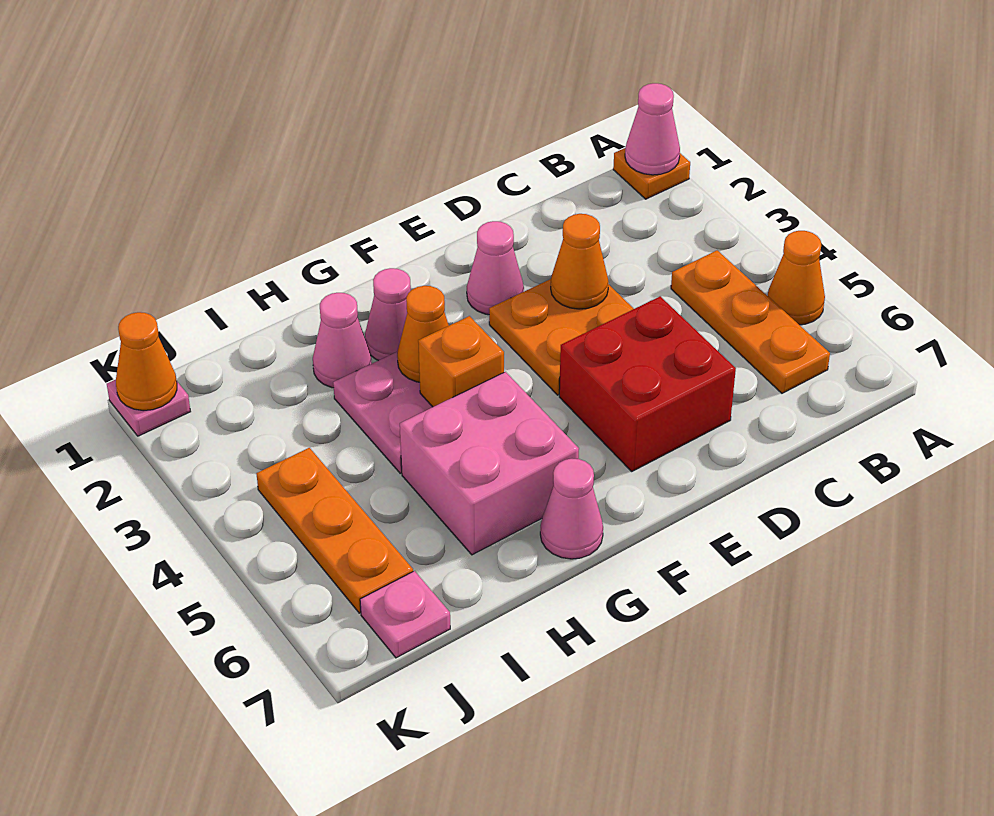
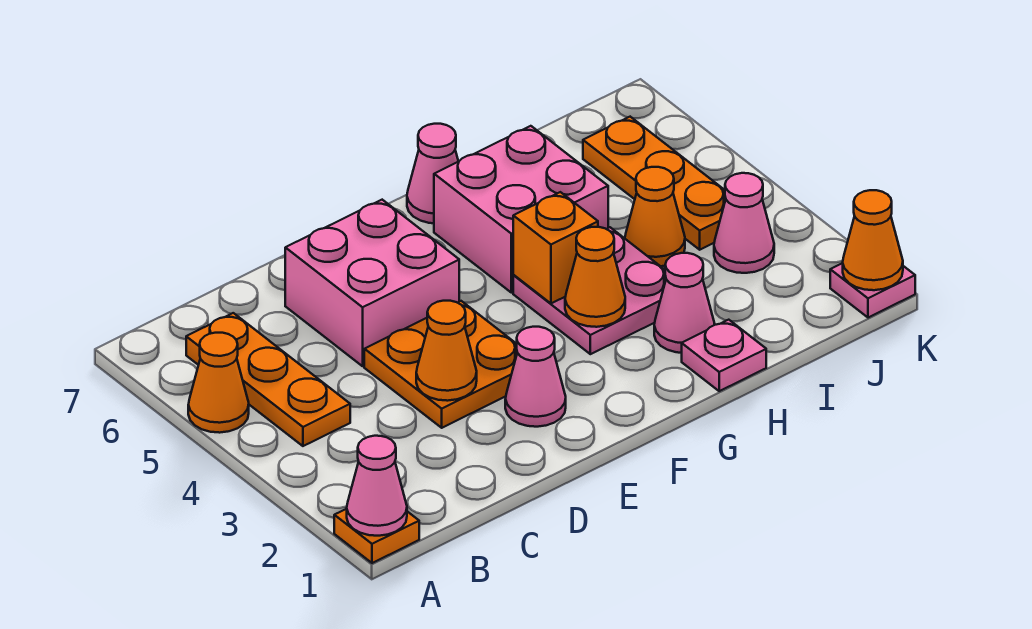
red brick D5:E6 level 1 -> pink brick D5:E6 level 1
pink cone G2 level 1 -> pink cone J3 level 1
none -> orange cone I4 level 1
pink plate J7 level 1 -> pink plate H1 level 1

